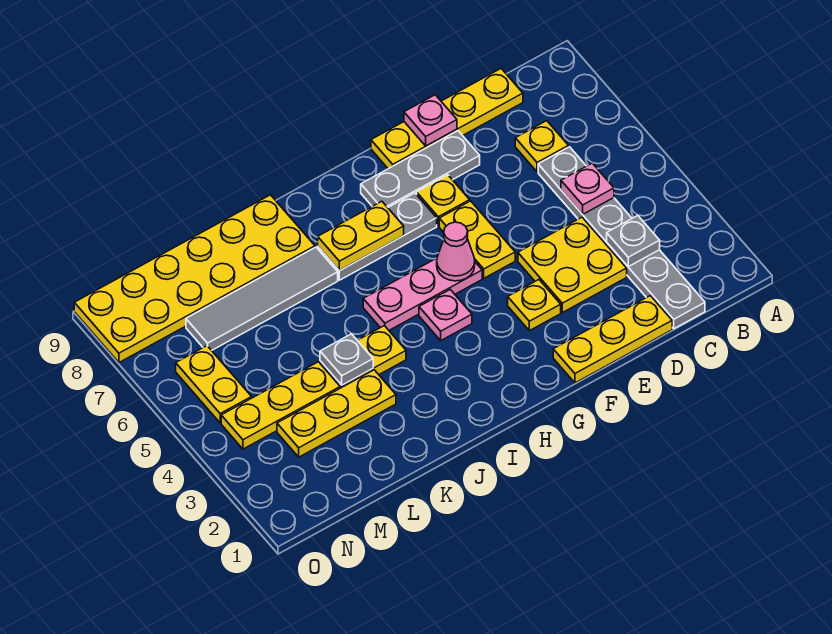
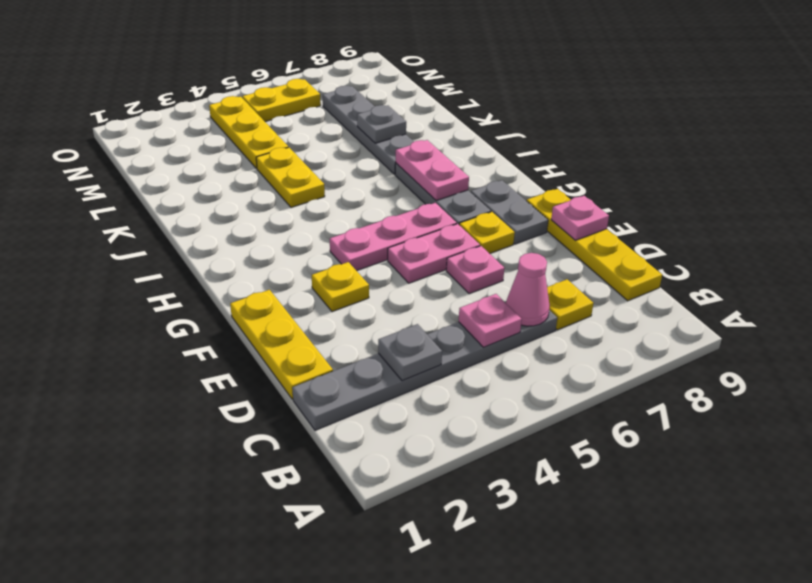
yellow plate D3:E4 level 1 -> none
grey plate E8:G8 level 1 -> grey plate F8:G8 level 1
yellow plate F5:F6 level 1 -> pink plate F5:F6 level 1
pink plate G5:I5 level 1 -> pink plate G4:G6 level 1
pink cone G5 level 2 -> pink cone C6 level 2
pink plate H4 level 1 -> pink plate E6 level 1
yellow plate H7:I7 level 2 -> pink plate H7:I7 level 2
grey tile J7:M7 level 1 -> grey plate J7:M7 level 1
yellow plate J8:O9 level 1 -> none
yellow plate K3:M3 level 1 -> none
grey plate K4 level 2 -> grey plate K7 level 2

